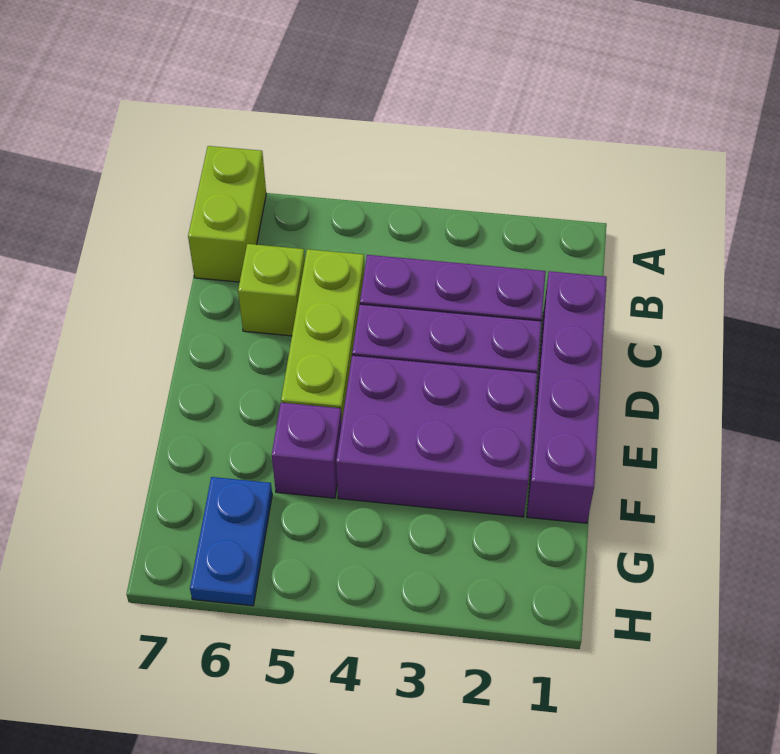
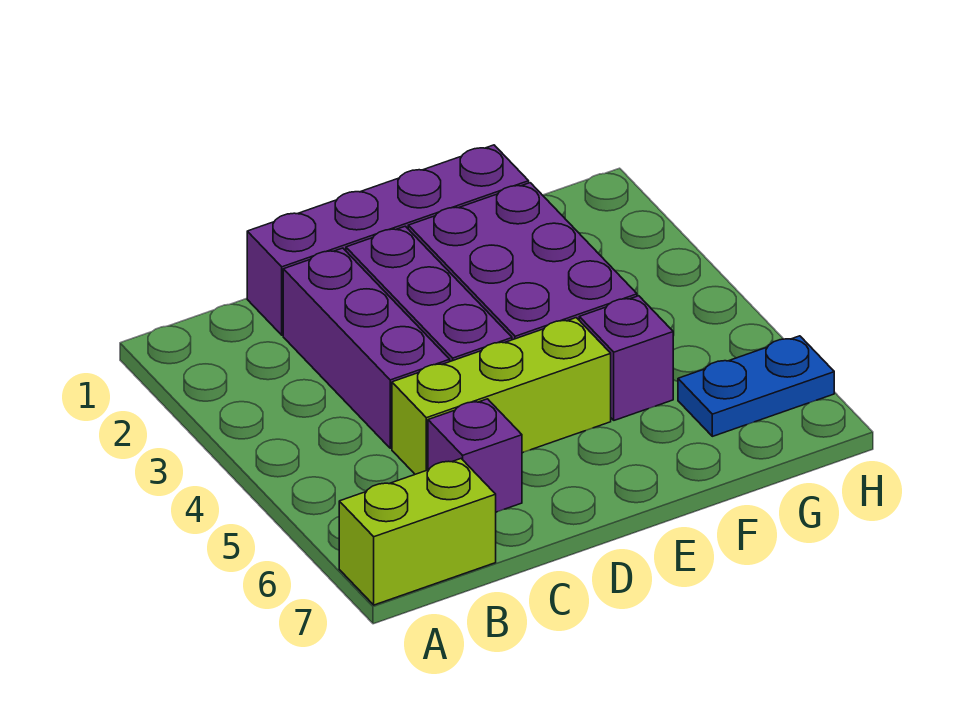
lime brick C6 level 1 -> purple brick C6 level 1

